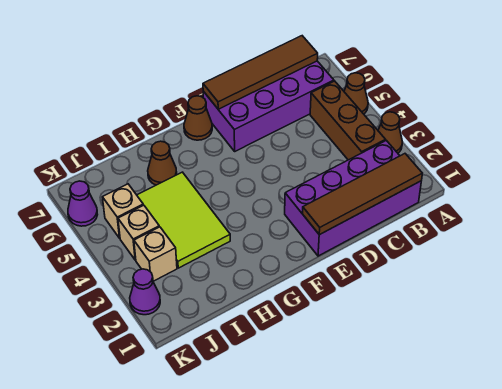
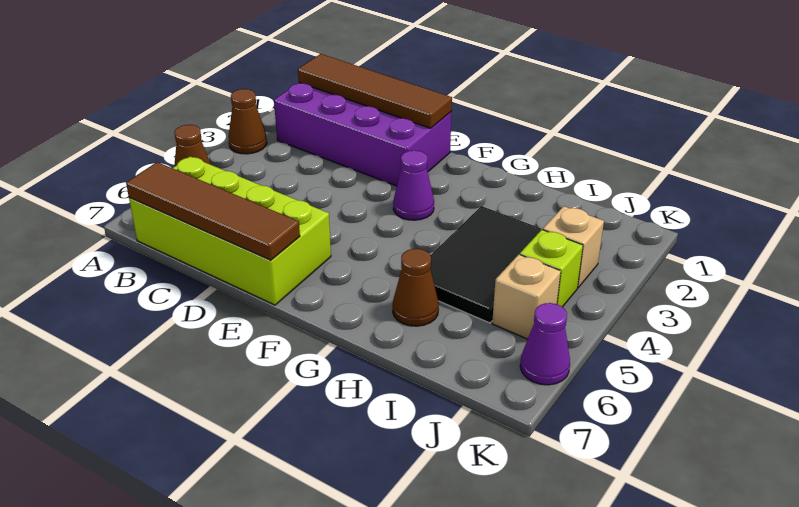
brown brick B3:B5 level 1 -> none
purple brick B6:E7 level 1 -> lime brick B6:E7 level 1
brown cone F7 level 1 -> none
lime tile H3:I5 level 1 -> black tile H3:I5 level 1
tan brick J4 level 1 -> lime brick J4 level 1
purple cone K2 level 1 -> purple cone F3 level 1

